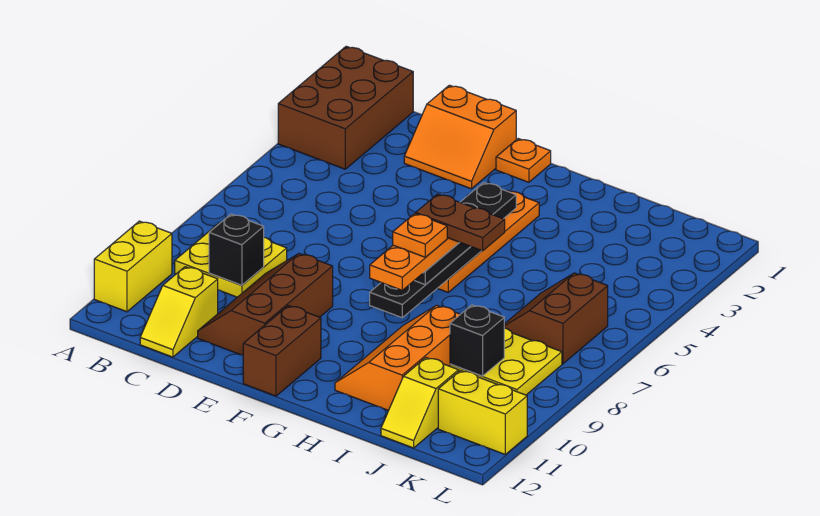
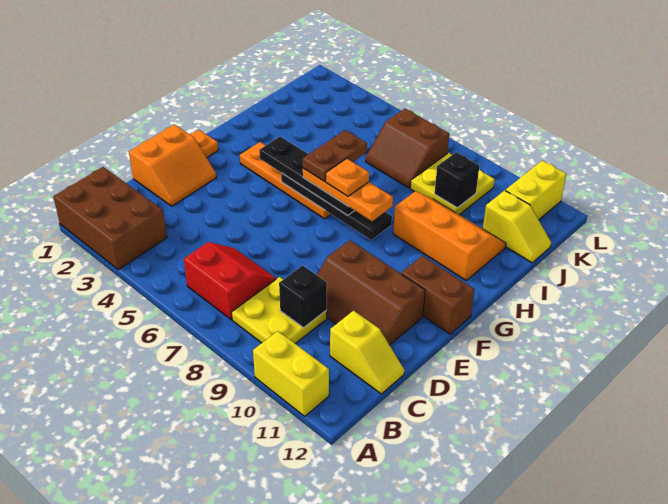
none -> red slope B6:C7 level 1 top B
orange slope H9:I11 level 1 top I -> orange slope H9:I11 level 1 top H

